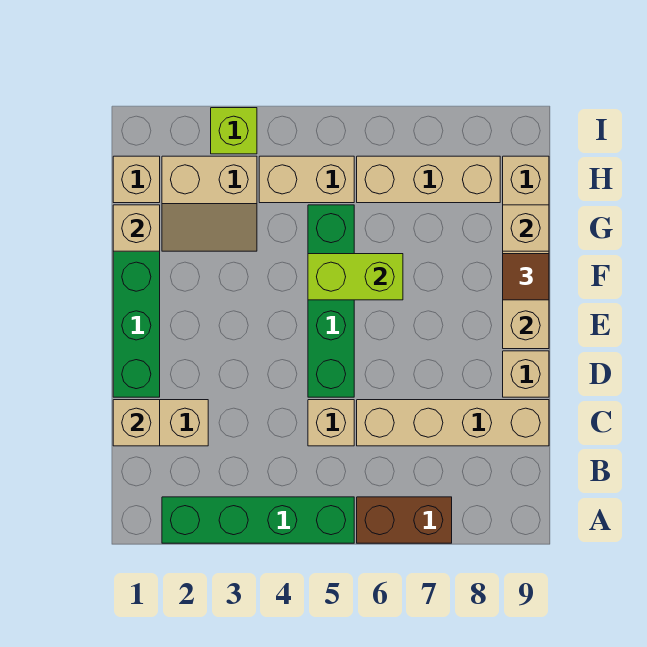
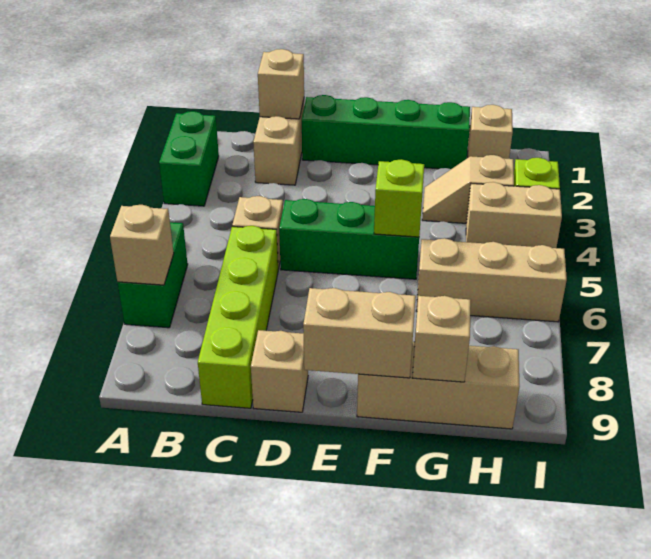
green brick A2:A5 level 1 -> green brick A2:A3 level 1
brown brick A6:A7 level 1 -> green brick A6:A7 level 1
tan brick C6:C9 level 1 -> lime brick C6:C9 level 1
green brick D5:G5 level 1 -> green brick D5:F5 level 1
lime brick F5:F6 level 2 -> lime brick F5 level 2
brown tile F9 level 3 -> none
tan brick G1 level 2 -> tan brick A7 level 2
tan slope G2:H3 level 1 top H -> tan slope G3:H3 level 1 top H
tan brick H4:H5 level 1 -> tan brick H4:I4 level 1
tan brick H6:H8 level 1 -> tan brick G6:I6 level 1

